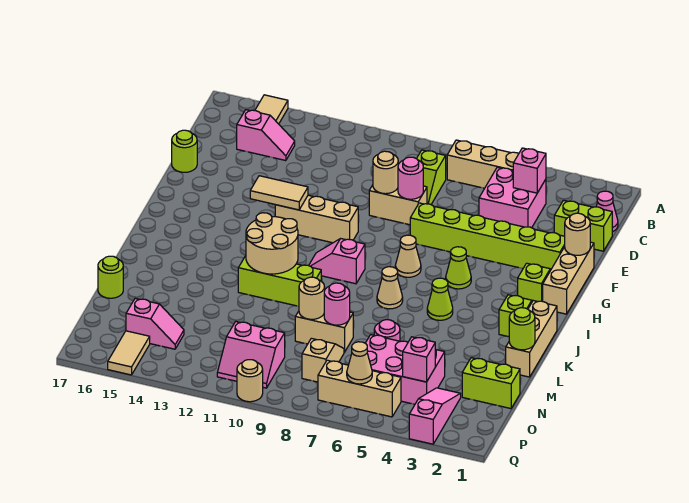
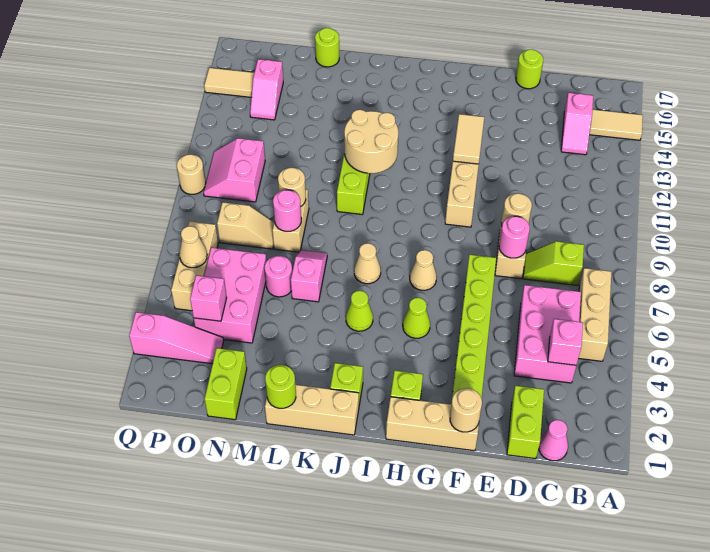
pink brick C4:D5 level 1 -> pink brick C4:D6 level 1
pink slope I9:I10 level 1 top 9 -> pink slope L6:L7 level 1 top 6

